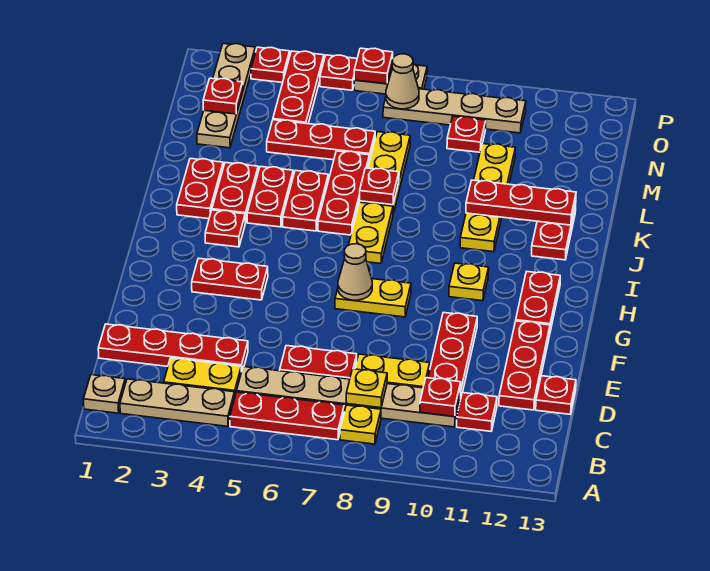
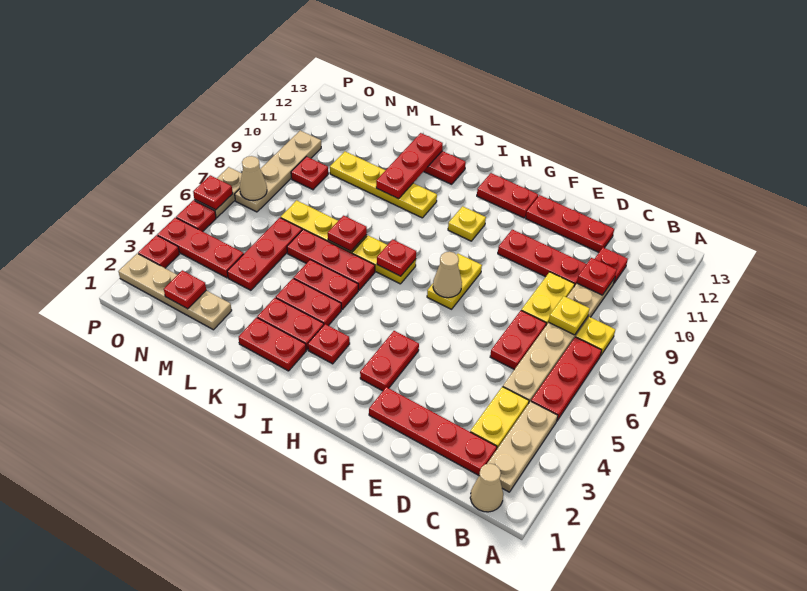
tan plate B1 level 1 -> tan cone B1 level 1
red plate D1:D4 level 1 -> red plate C2:F2 level 1
red plate D13 level 1 -> red plate I7 level 2

